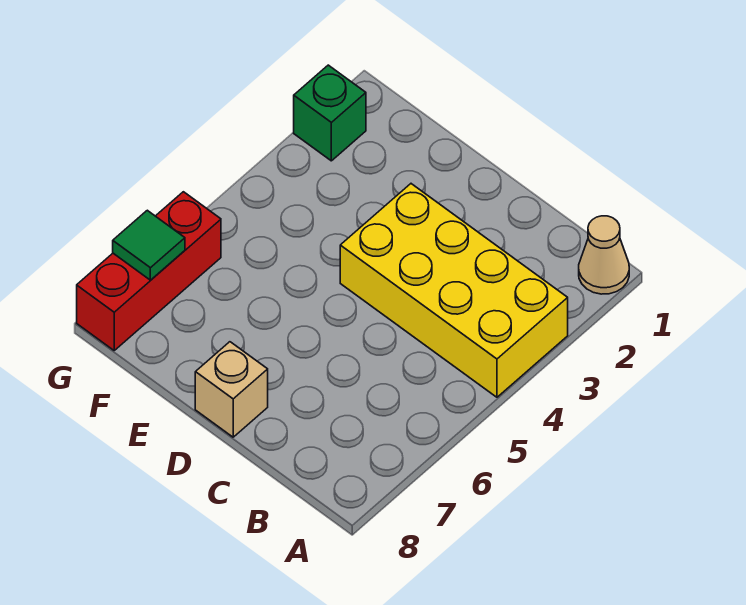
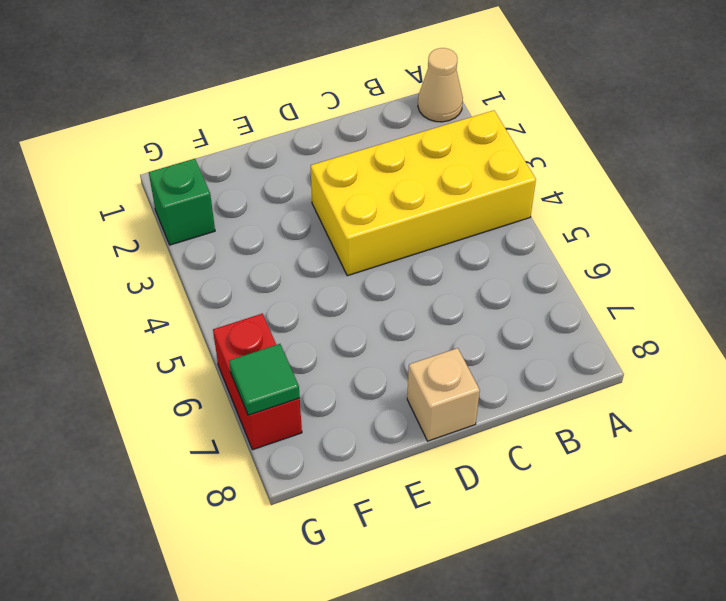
red brick G6:G8 level 1 -> red brick G6:G7 level 1

